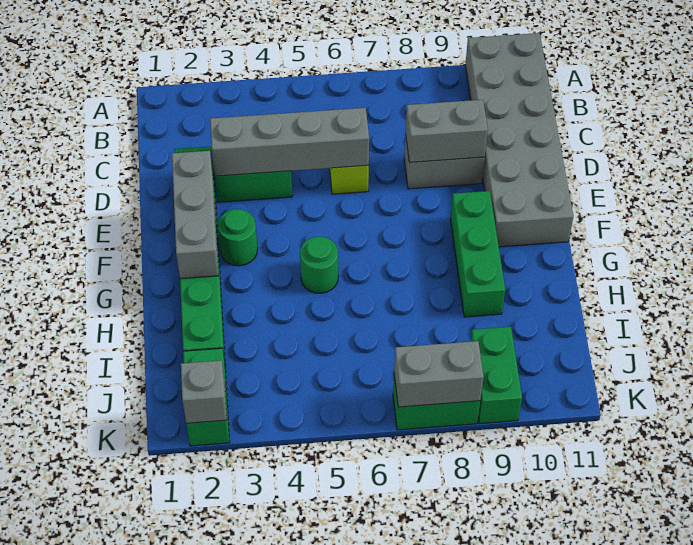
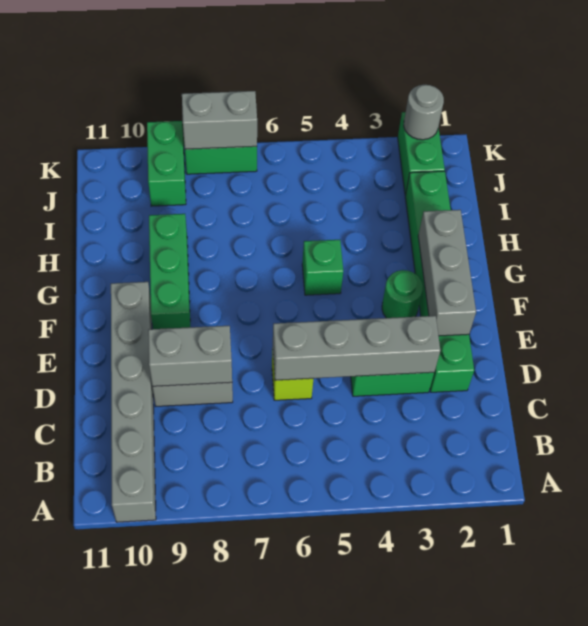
grey brick A10:F11 level 1 -> grey brick A10:F10 level 1
green round brick G5 level 1 -> green brick G5 level 1
grey brick K2 level 2 -> grey round brick K2 level 2

